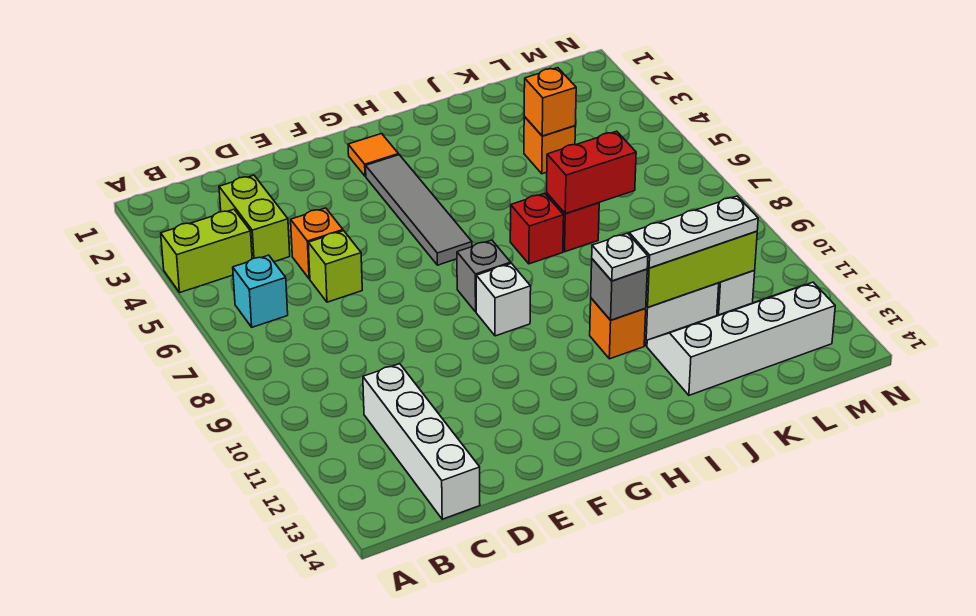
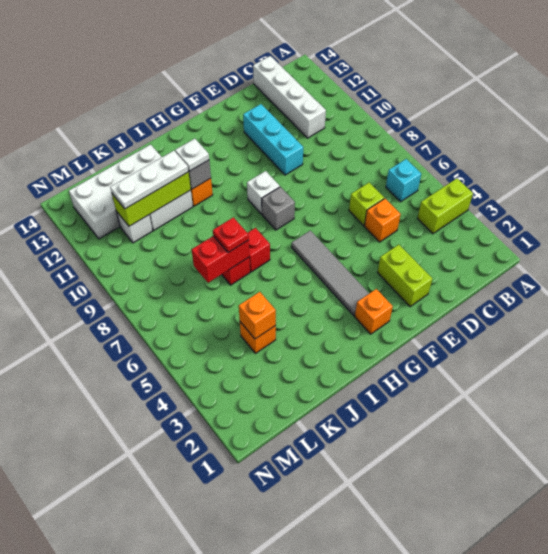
lime brick C3:C4 level 1 -> lime brick E2:E3 level 1
none -> cyan brick E10:E12 level 1
orange tile G2 level 1 -> orange brick G2 level 1
none -> red plate J7 level 3
white slope J12:M13 level 1 top 13 -> white brick J12:M13 level 1

